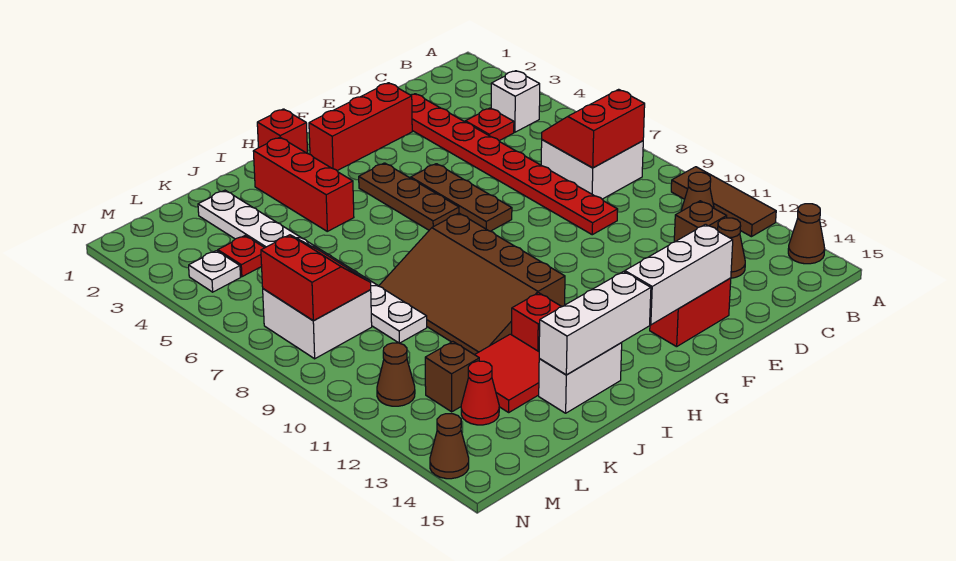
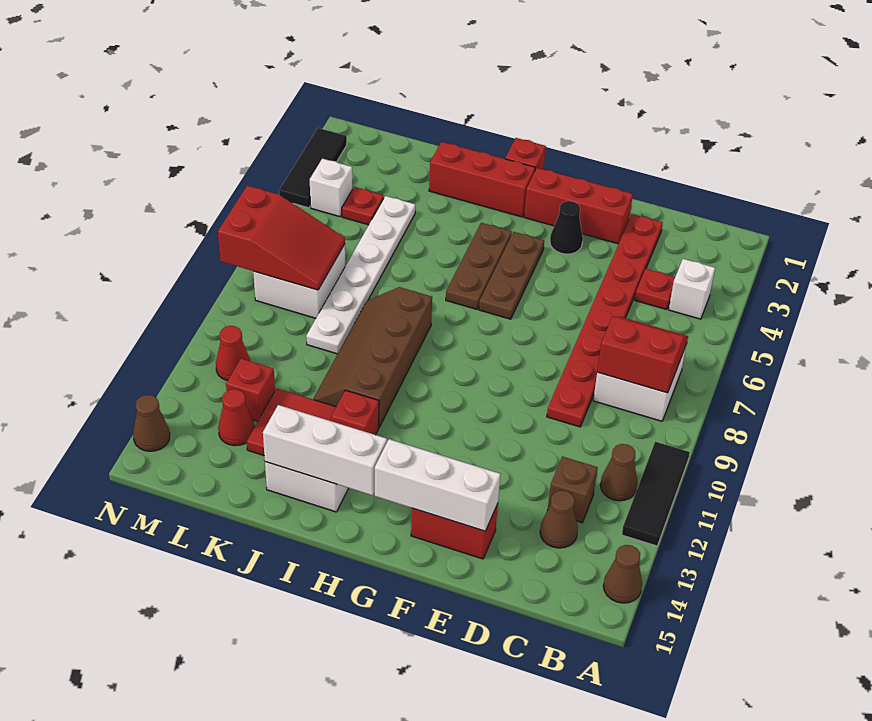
brown tile A10:A12 level 1 -> black tile A10:A12 level 1
none -> black cone F3 level 1
brown plate F5:F7 level 1 -> brown plate H4:H6 level 1
brown slope H8:J11 level 1 top H -> brown slope I8:J11 level 1 top I
red brick I2:I4 level 1 -> red brick H2:J2 level 1
white plate K2:K9 level 1 -> white plate K4:K9 level 1
red slope L7:M8 level 2 top M -> red slope L7:N8 level 2 top N
brown brick L12 level 1 -> red brick L12 level 1
white plate M4 level 1 -> white brick M4 level 1
brown cone M11 level 1 -> red cone M11 level 1
none -> black tile N2:N4 level 1

